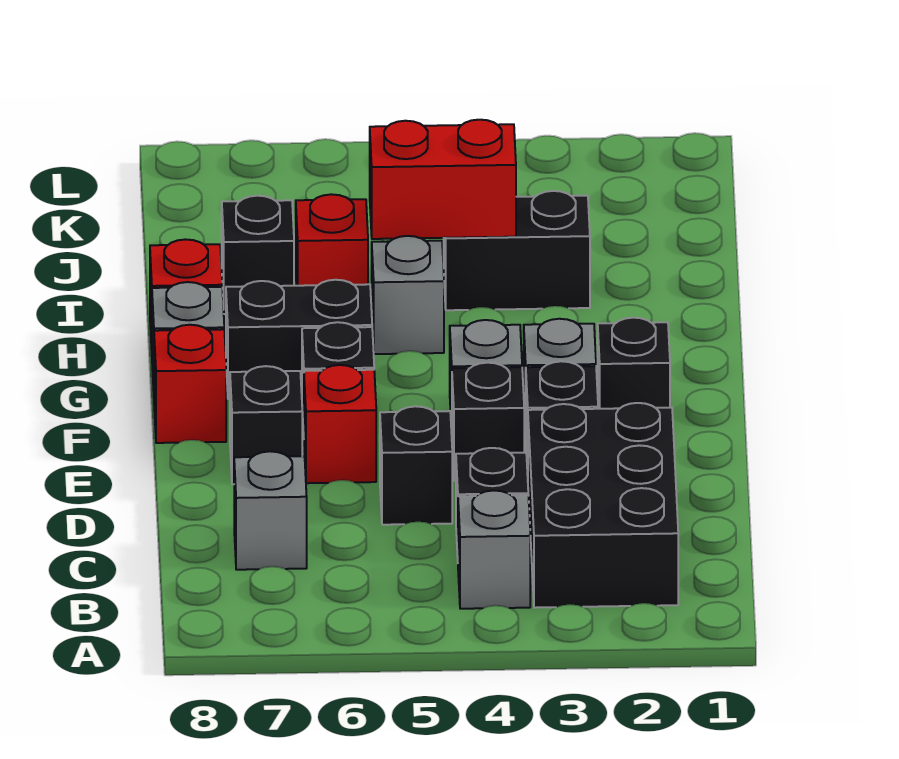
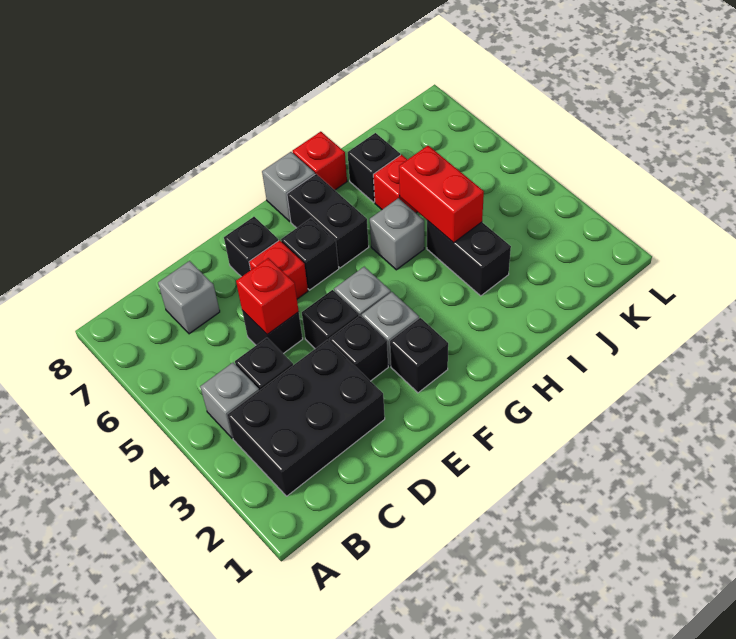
red brick F8 level 1 -> red brick D5 level 2

